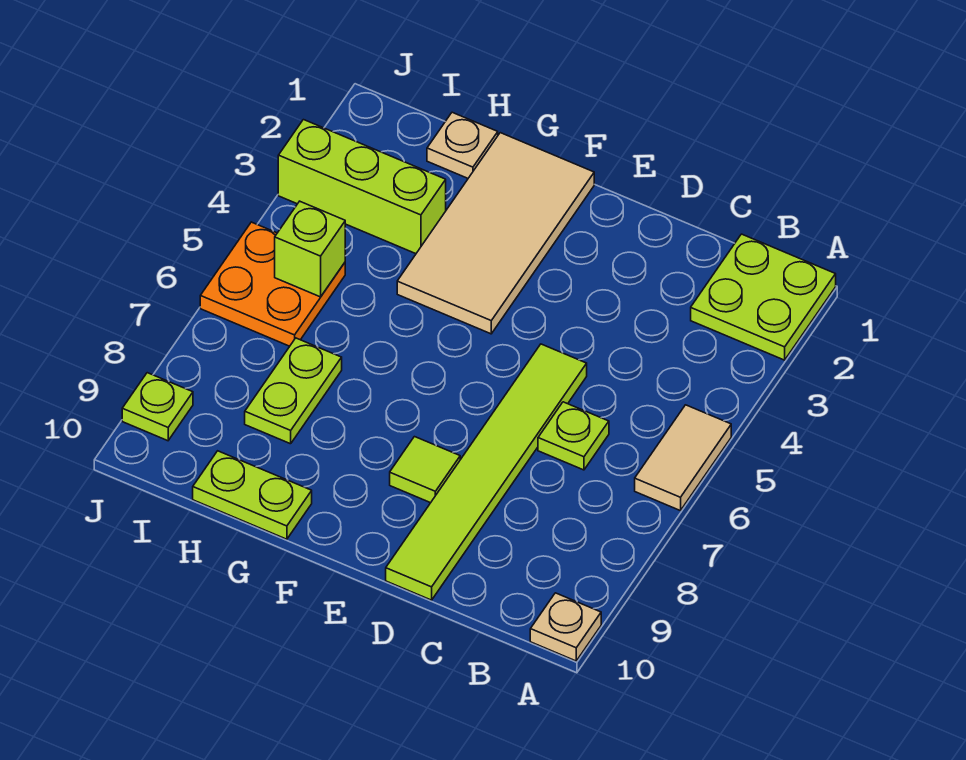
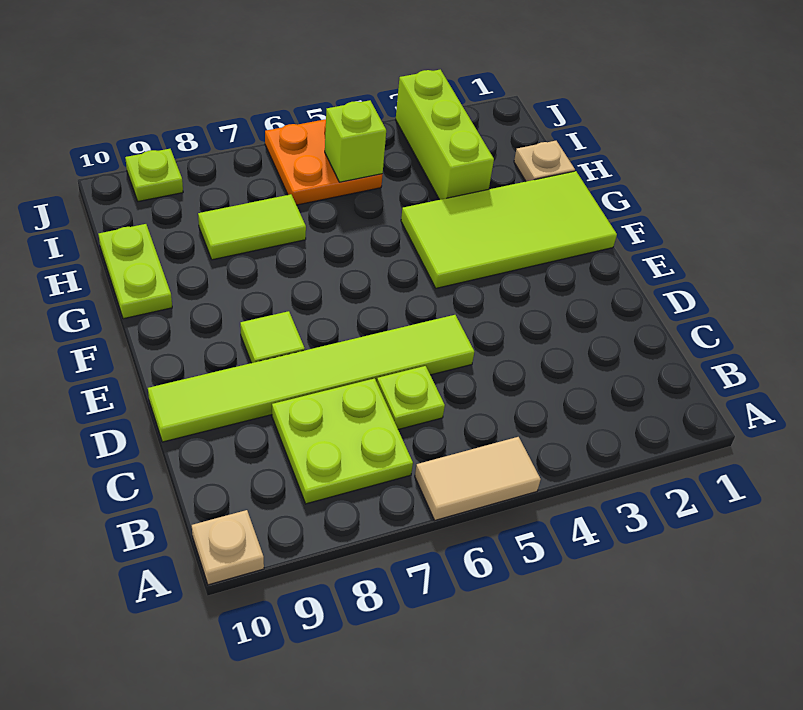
lime plate A1:B2 level 1 -> lime plate B7:C8 level 1
tan tile F1:G4 level 1 -> lime tile F1:G4 level 1
lime plate H7:H8 level 1 -> lime tile H7:H8 level 1

